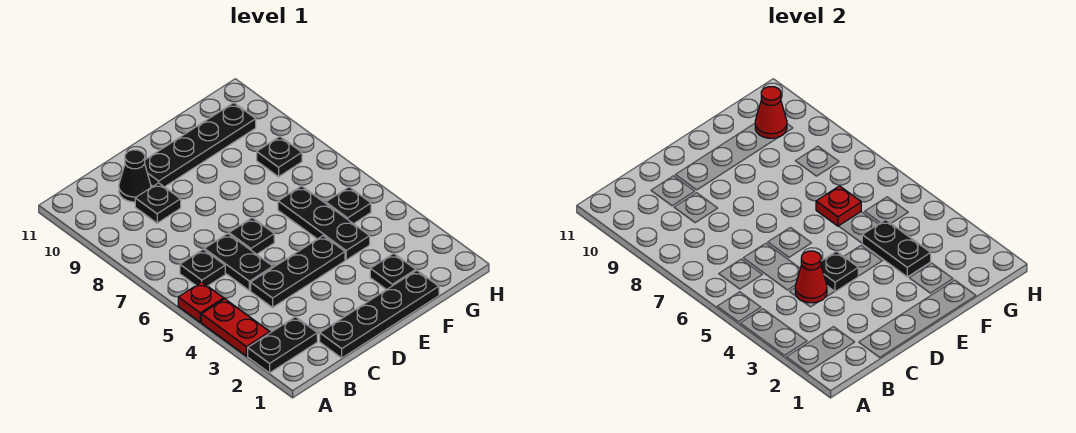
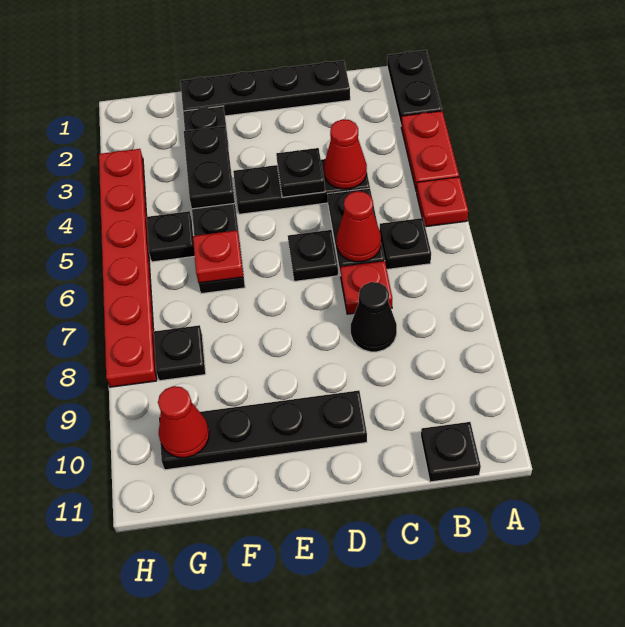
black plate A2:B2 level 1 -> black plate A1:A2 level 1
none -> red cone C6 level 2
none -> red plate C7 level 1
black plate C9 level 1 -> black plate B11 level 1
black cone C10 level 1 -> black cone C8 level 1
none -> red plate H3:H8 level 1

